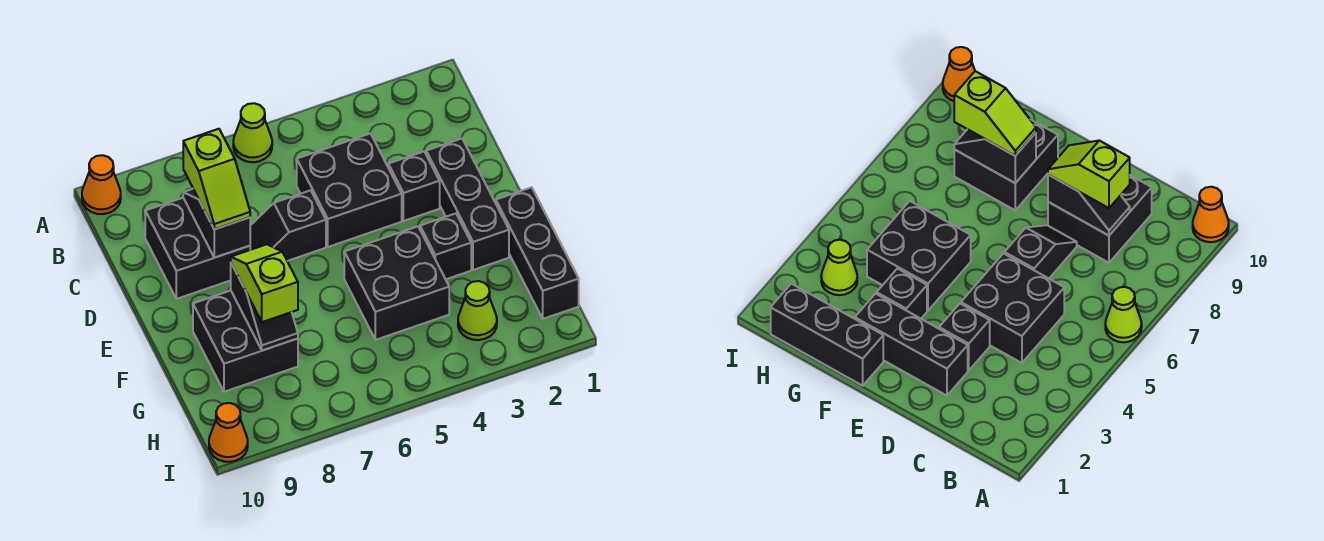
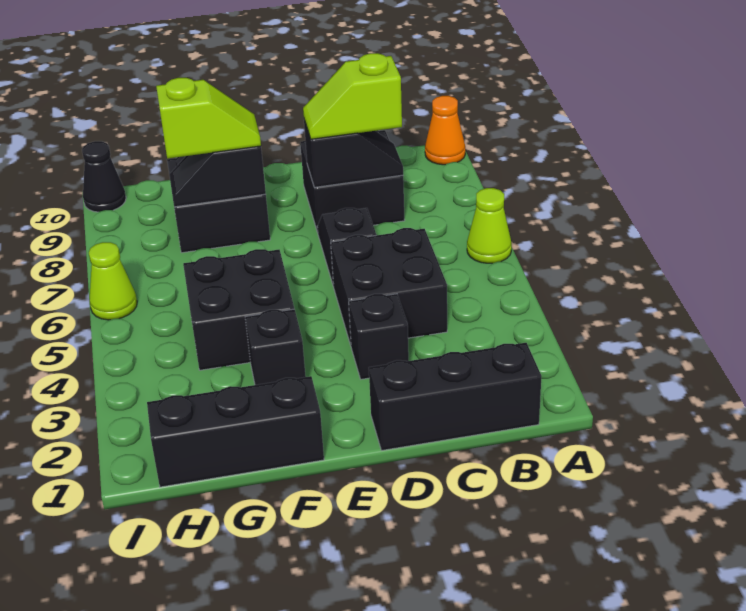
black brick D2:F2 level 1 -> black brick B1:D1 level 1
lime cone H3 level 1 -> lime cone I6 level 1
orange cone I10 level 1 -> black cone I10 level 1

